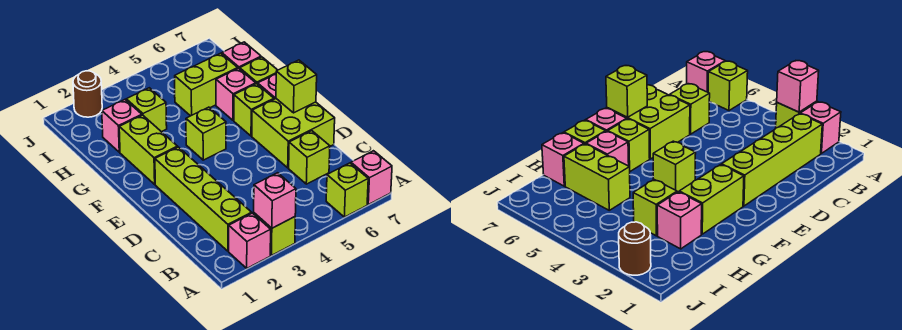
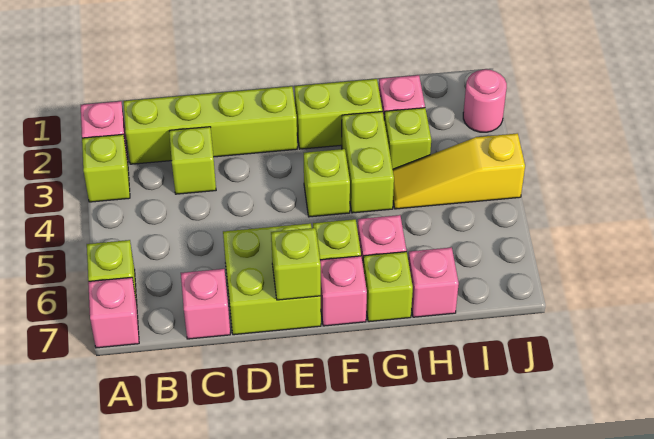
pink brick A3 level 2 -> pink brick C7 level 1
lime brick C6 level 1 -> lime brick C3 level 1
none -> yellow slope H4:J4 level 1 top J
lime brick H5:H6 level 1 -> lime brick G3:G4 level 1
brown round brick J2 level 1 -> pink round brick J2 level 1

